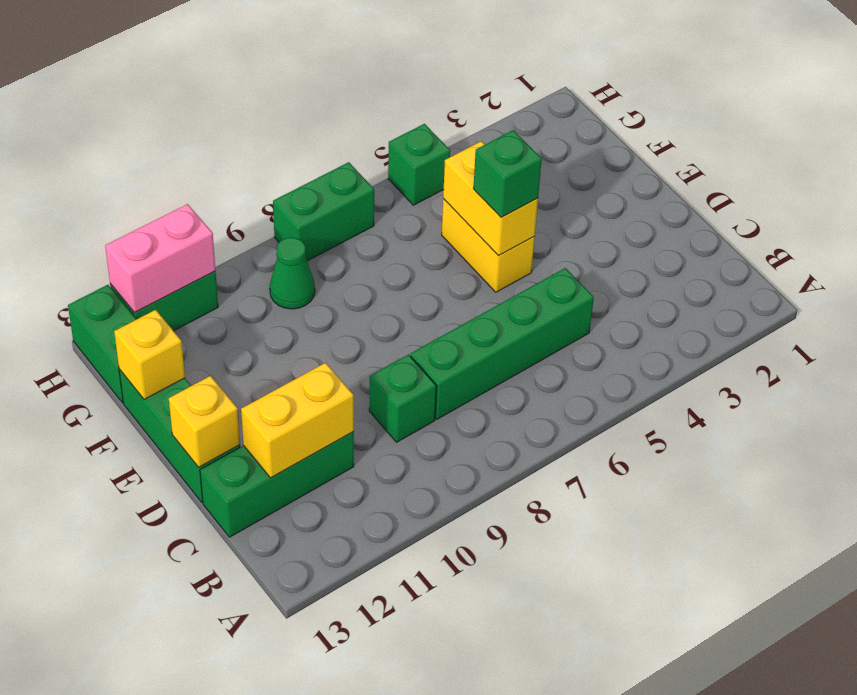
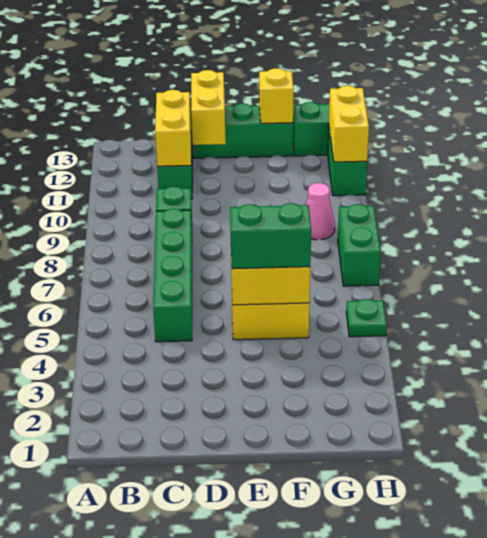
yellow brick D13 level 2 -> yellow brick D12:D13 level 2
green brick E5 level 3 -> green brick E5:F5 level 3
green cone G9 level 1 -> pink cone G9 level 1
green brick H5 level 1 -> green plate H5 level 1
pink brick H11:H12 level 2 -> yellow brick H11:H12 level 2

